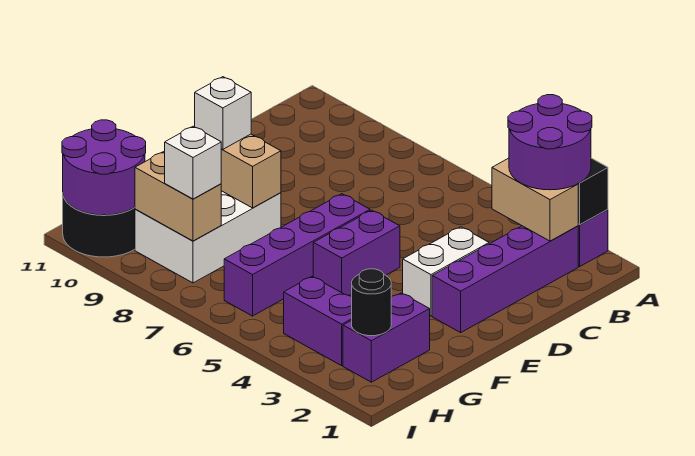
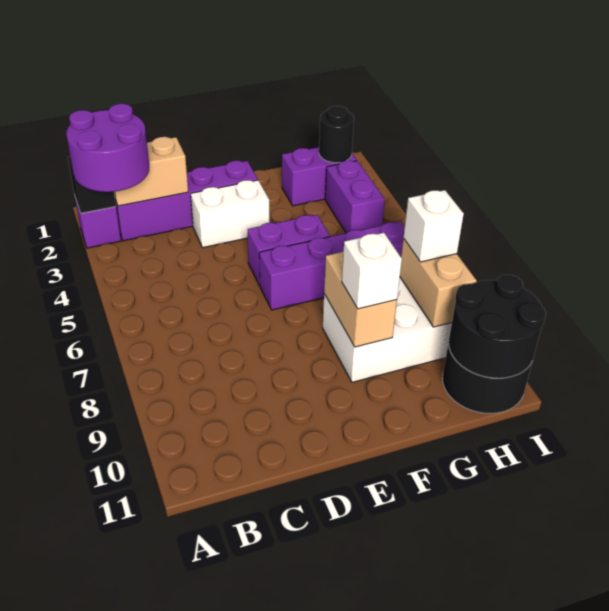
tan brick B2:B3 level 2 -> tan brick B2:C2 level 2
purple round brick H10:I11 level 2 -> black round brick H10:I11 level 2

